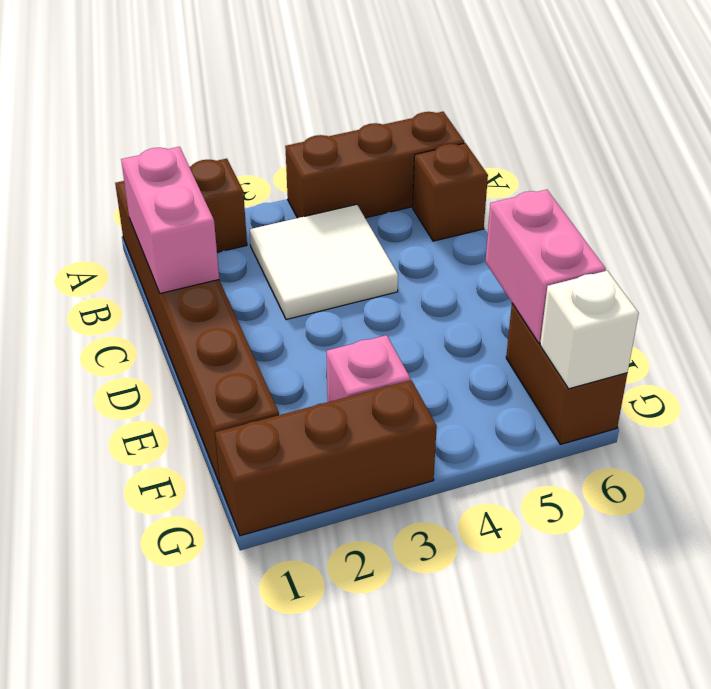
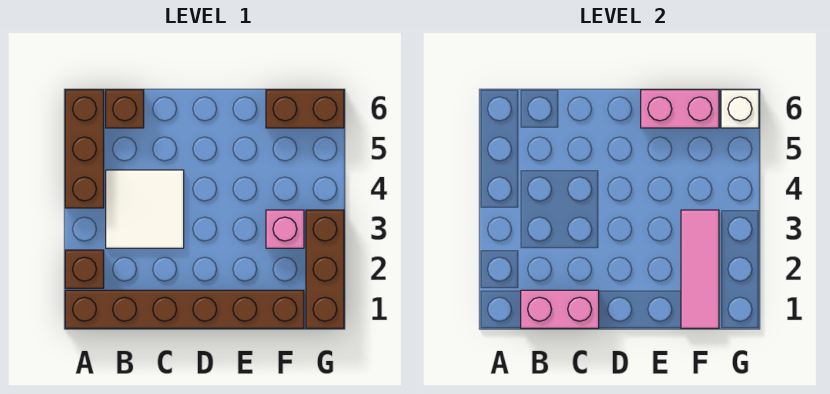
none -> pink tile F1:F3 level 2

